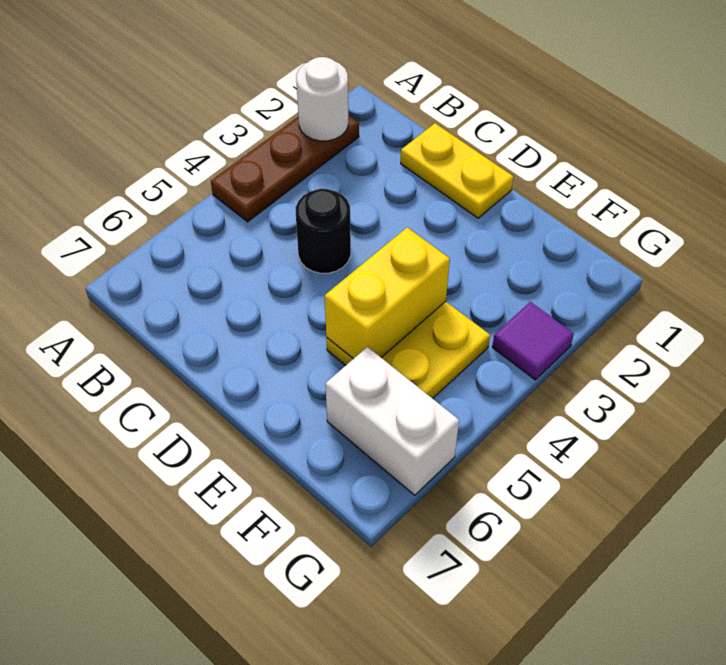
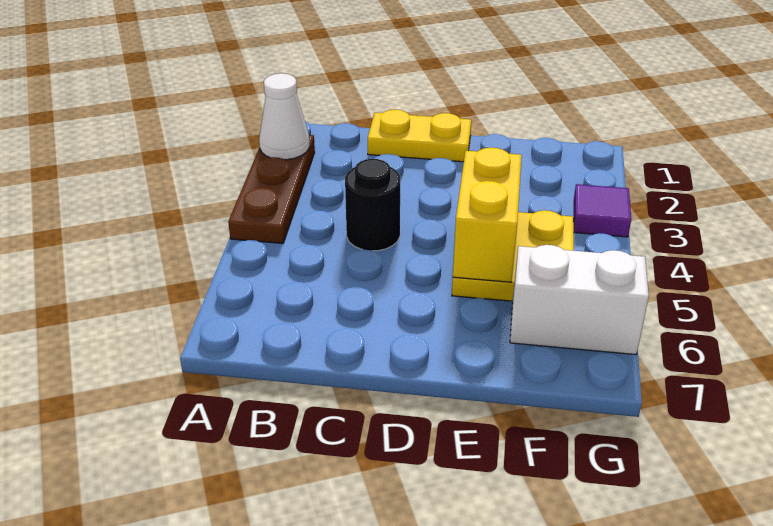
white round brick A2 level 2 -> white cone A2 level 2

